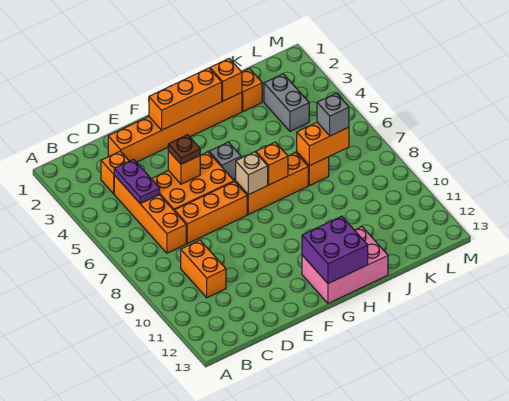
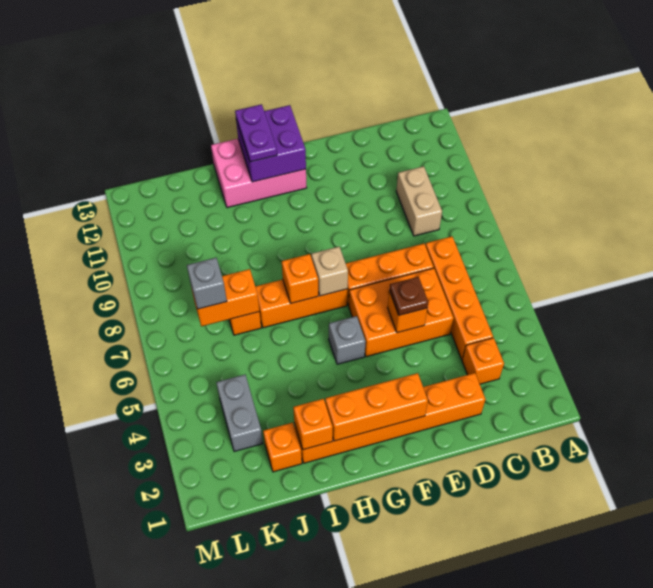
purple plate C4:C5 level 2 -> purple plate H12:H13 level 3
orange brick C9:C10 level 1 -> tan brick C9:C10 level 1

